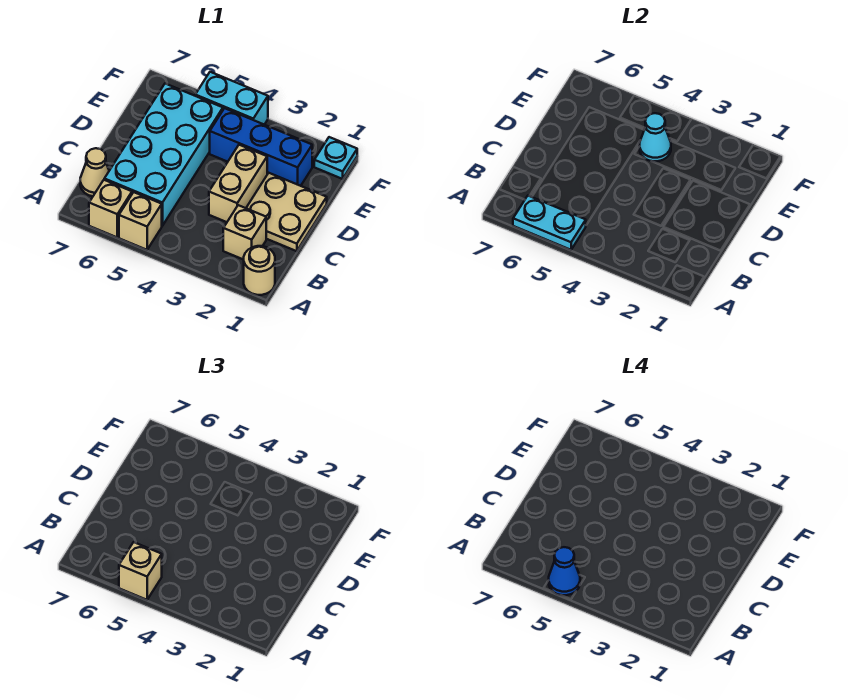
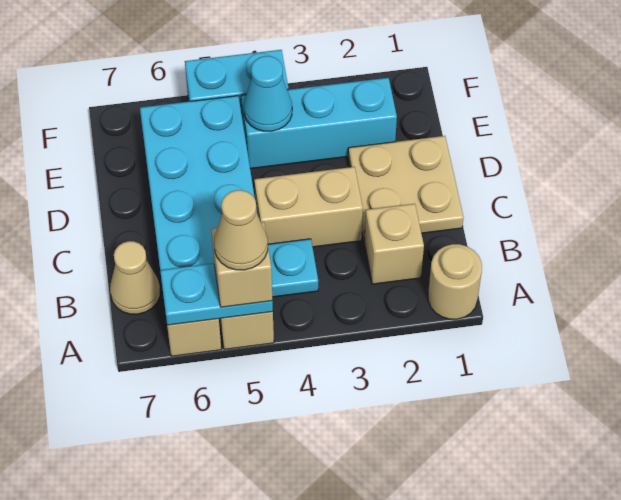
blue cone A5 level 4 -> tan cone A5 level 4
tan brick C3:D3 level 1 -> tan brick C3:C4 level 1
blue brick E2:E4 level 1 -> cyan brick E2:E4 level 1
cyan plate F1 level 1 -> cyan plate B4 level 1

